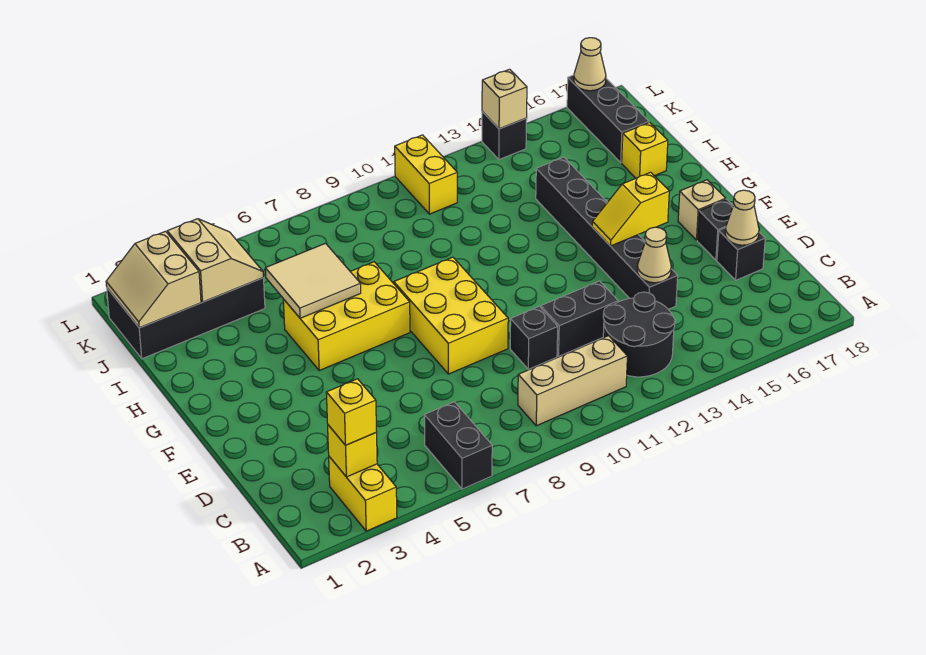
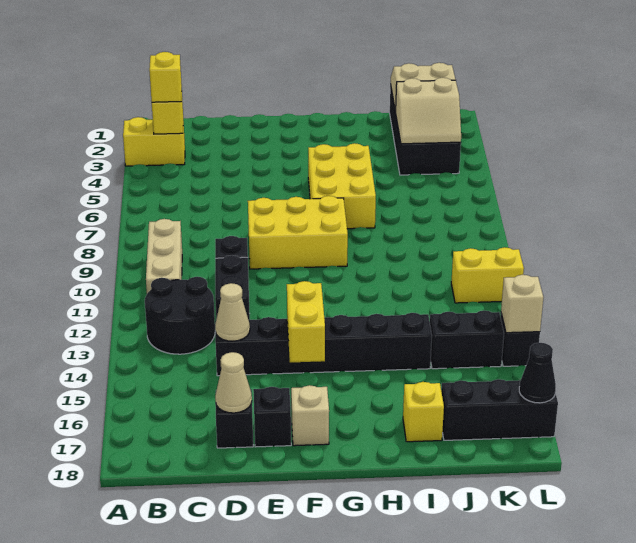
black brick A6:B6 level 1 -> black brick J14:K14 level 1
yellow slope F14:F15 level 2 top 15 -> yellow brick F14:F15 level 2
tan tile H5:I6 level 2 -> none
tan cone L17 level 2 -> black cone L17 level 2

